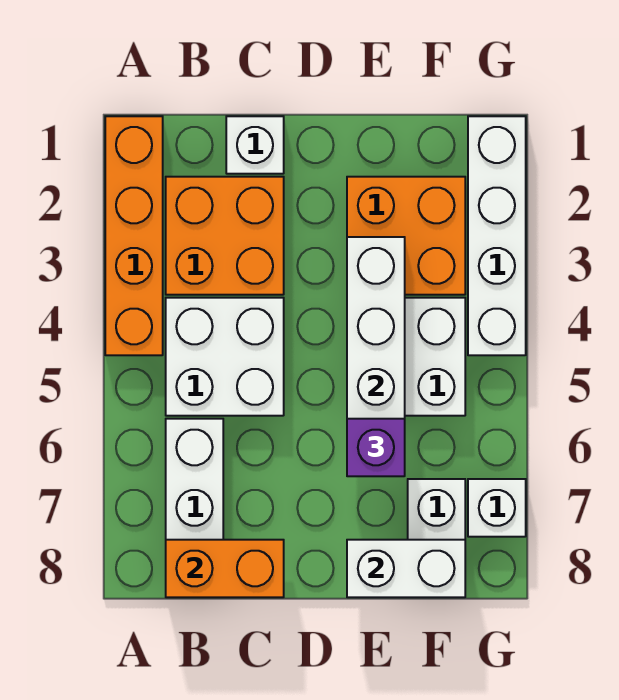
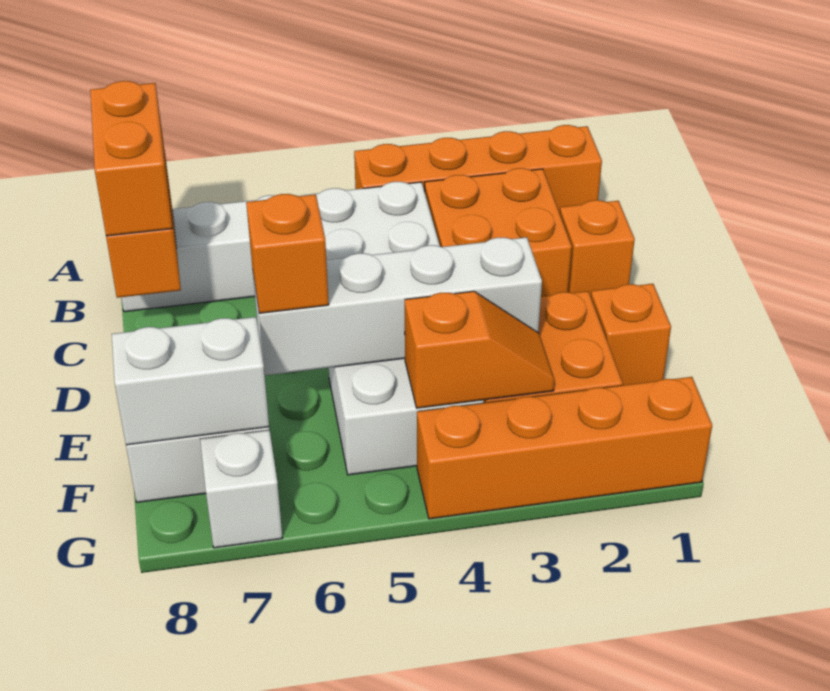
none -> orange brick B8:C8 level 3
white brick C1 level 1 -> orange brick C1 level 1
none -> orange brick E1 level 1
purple brick E6 level 3 -> orange brick E6 level 3
white brick E8:F8 level 2 -> white brick F7:F8 level 2
none -> orange slope F3:F4 level 2 top 4
white brick G1:G4 level 1 -> orange brick G1:G4 level 1

